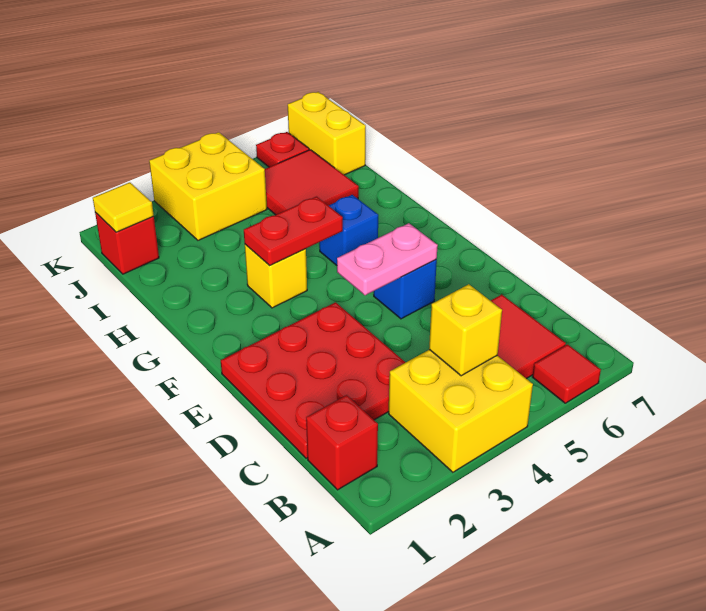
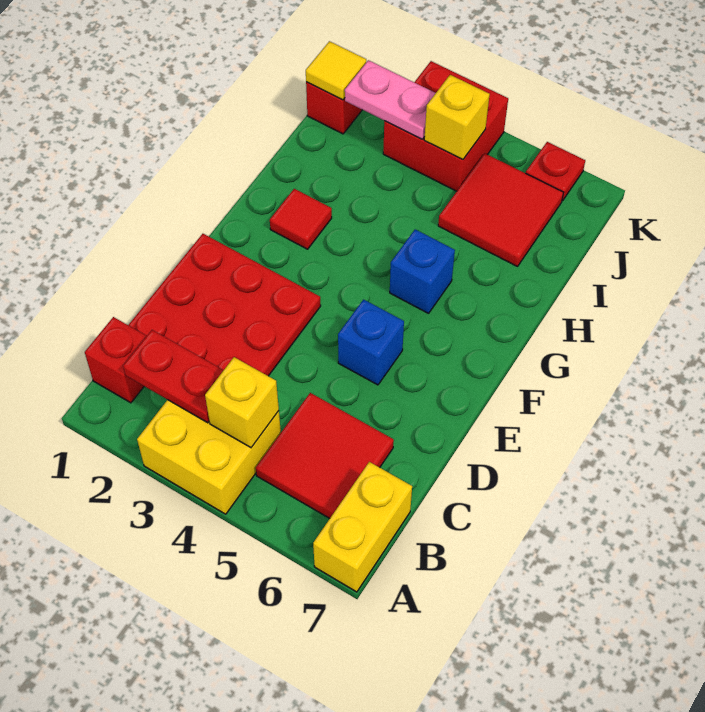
red tile A6 level 1 -> red tile G2 level 1
pink plate E4:E5 level 2 -> pink plate J2:J3 level 2
yellow brick G3 level 1 -> yellow brick J4 level 2
red plate G3:G4 level 2 -> red plate B2:B3 level 2
yellow brick J3:K4 level 1 -> red brick J3:K4 level 1
yellow brick J7:K7 level 1 -> yellow brick A7:B7 level 1

